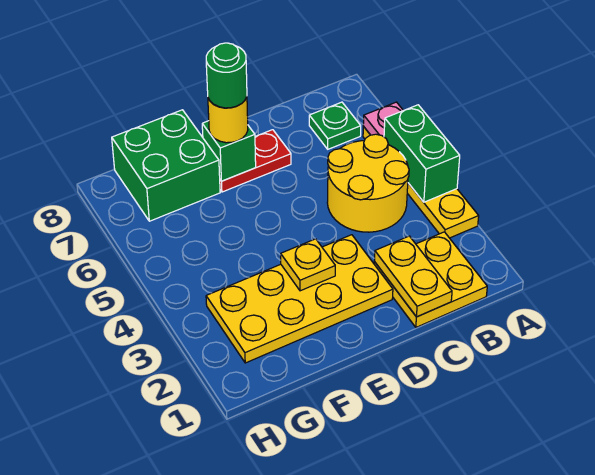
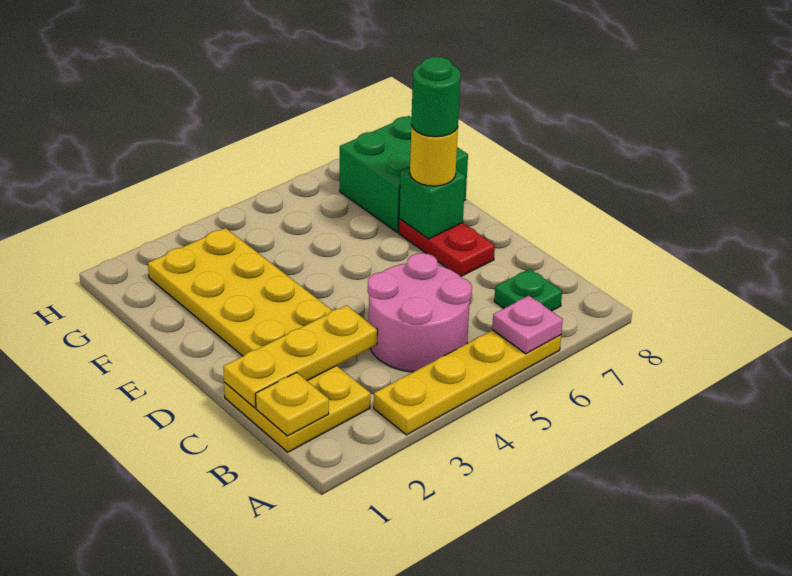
green brick A4:A5 level 2 -> none
yellow round brick B4:C5 level 1 -> pink round brick B4:C5 level 1
yellow plate C1:C2 level 2 -> yellow plate C1:C3 level 2
yellow plate E3 level 2 -> yellow plate B1 level 2

